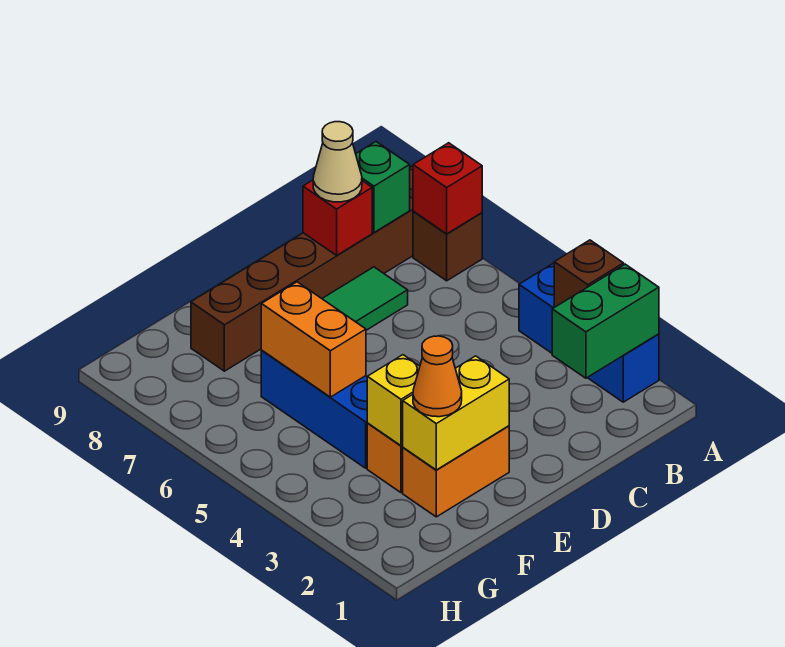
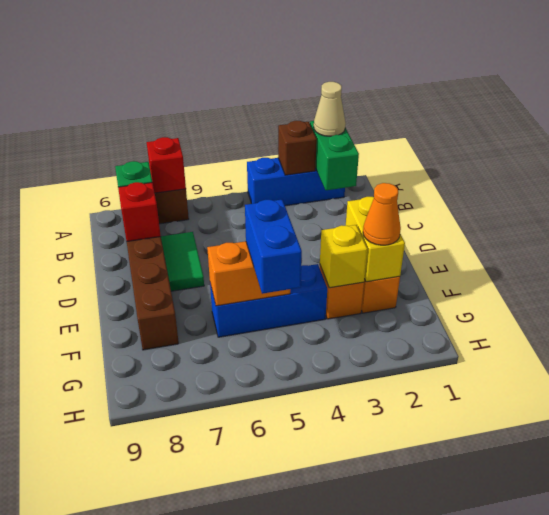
tan cone C8 level 3 -> tan cone A2 level 3
none -> blue brick F5:G5 level 3

